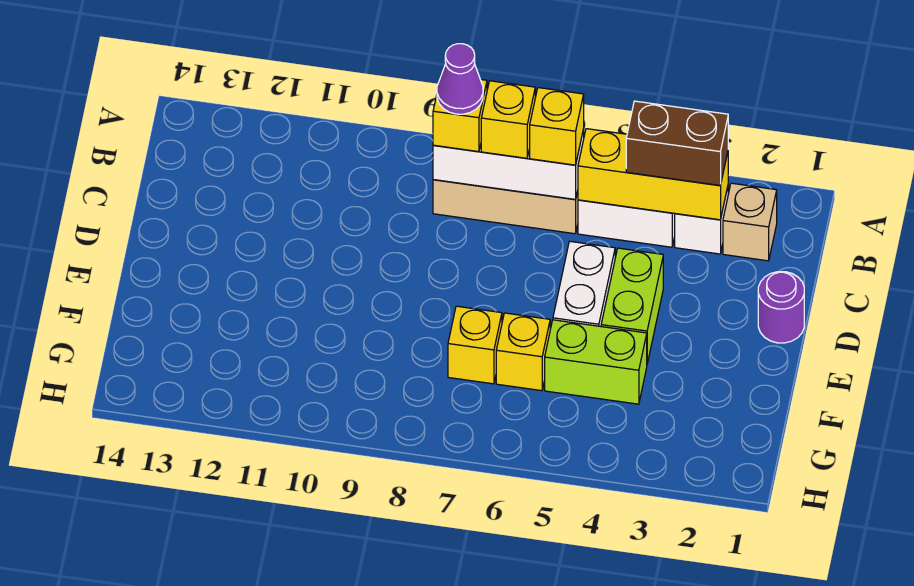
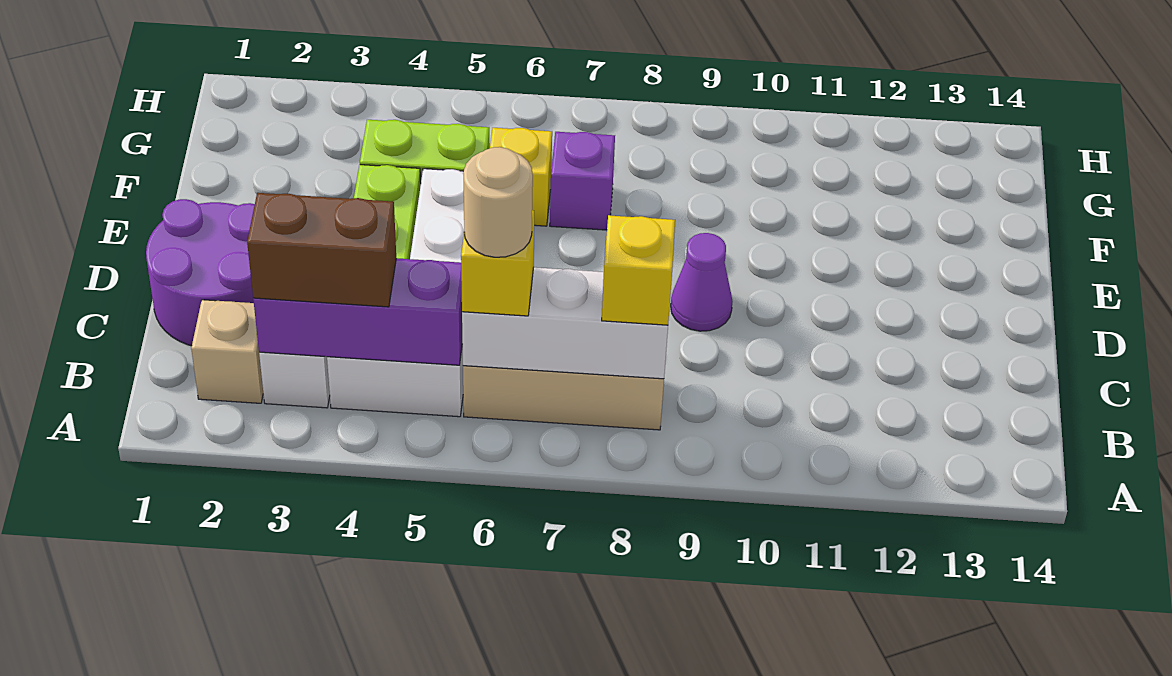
yellow brick B3:B5 level 2 -> purple brick B3:B5 level 2
none -> tan round brick B6 level 4
yellow brick B7 level 3 -> none
purple cone B8 level 4 -> purple cone D9 level 1
purple round brick D1 level 1 -> purple round brick C1:D2 level 1
yellow brick F7 level 1 -> purple brick F7 level 1

